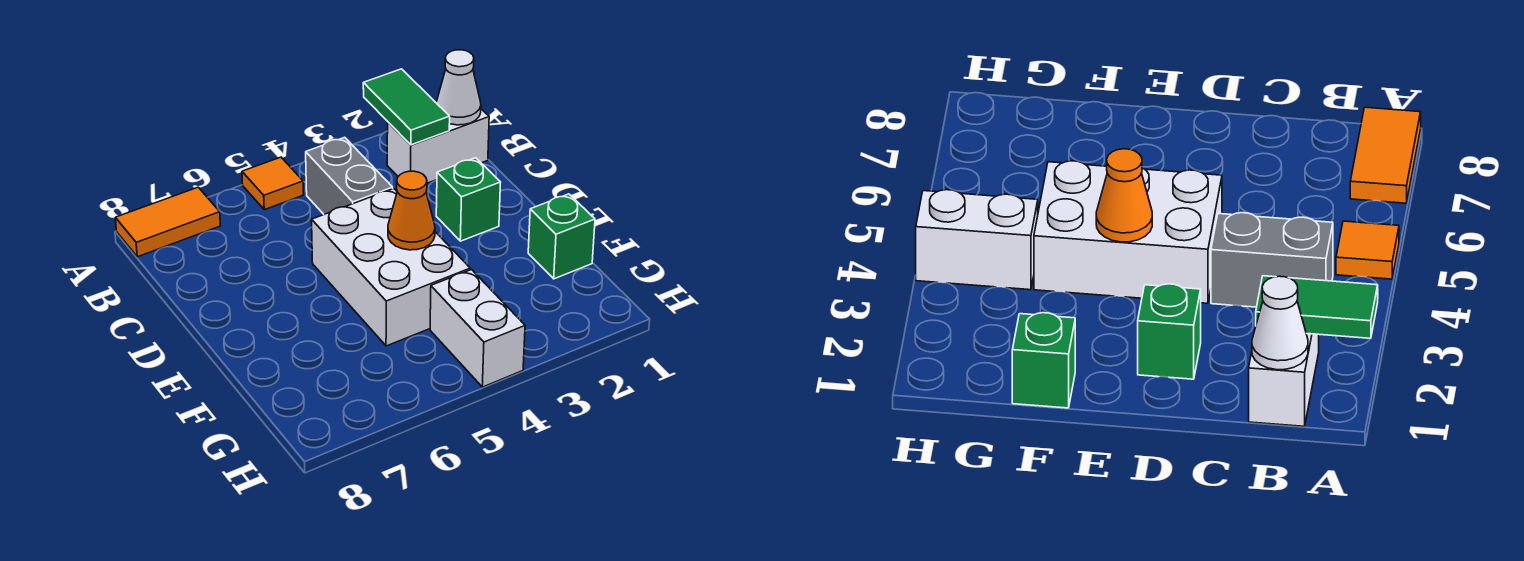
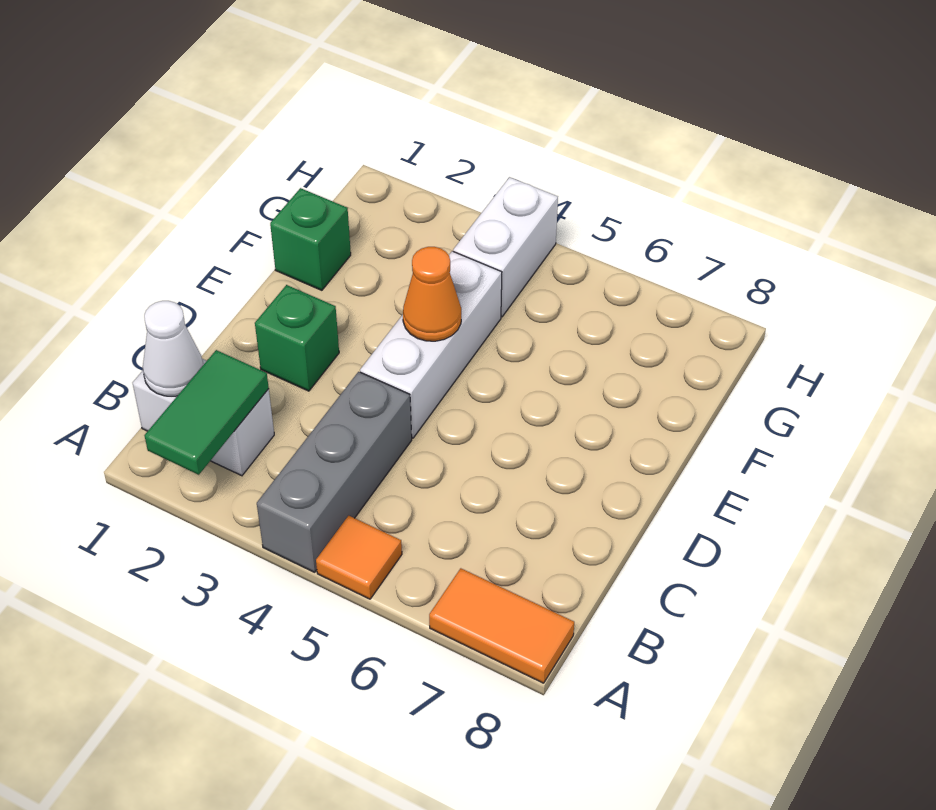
grey brick B4:C4 level 1 -> grey brick A4:C4 level 1
white brick D4:F5 level 1 -> white brick D4:F4 level 1

